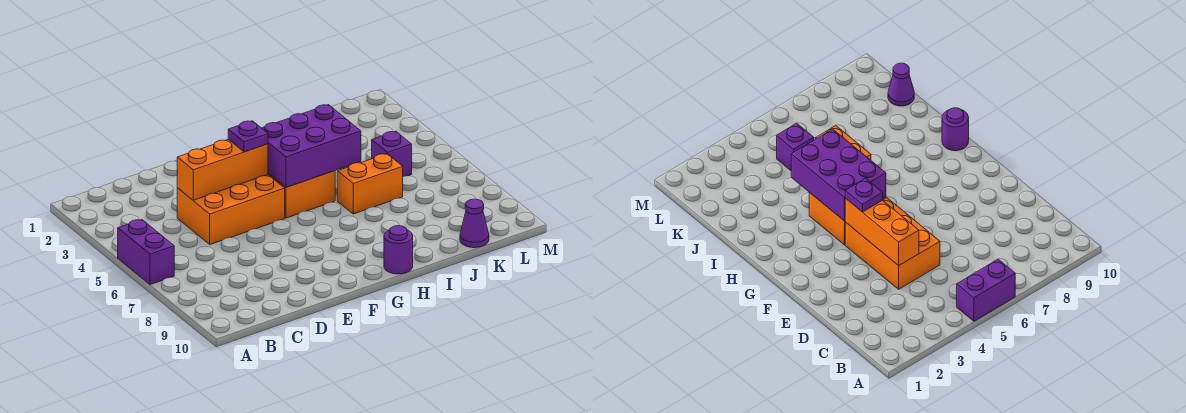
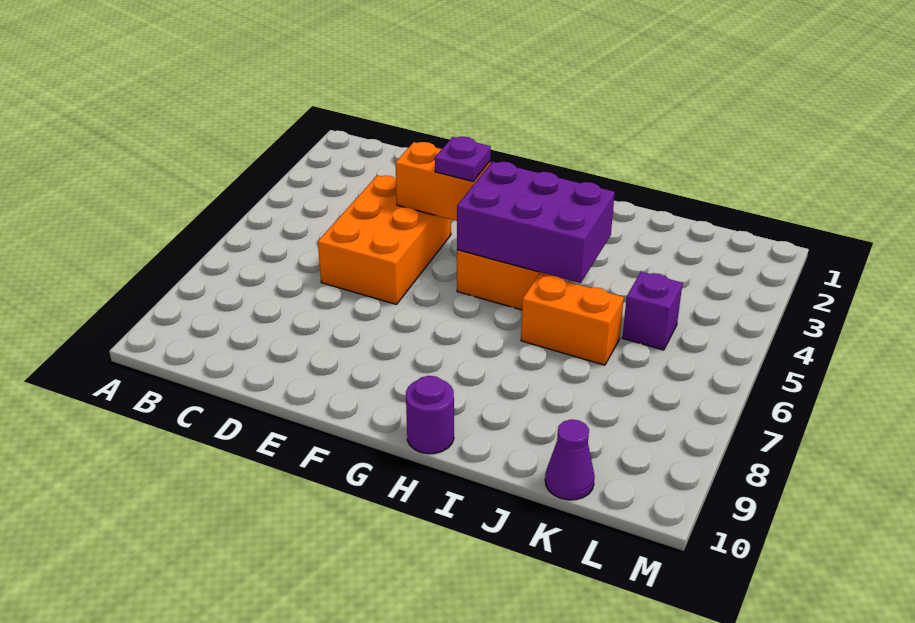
purple brick A5:A6 level 1 -> none
orange brick D4:F5 level 1 -> orange brick D4:E6 level 1
orange brick D4:F4 level 2 -> orange brick E4:F4 level 2

